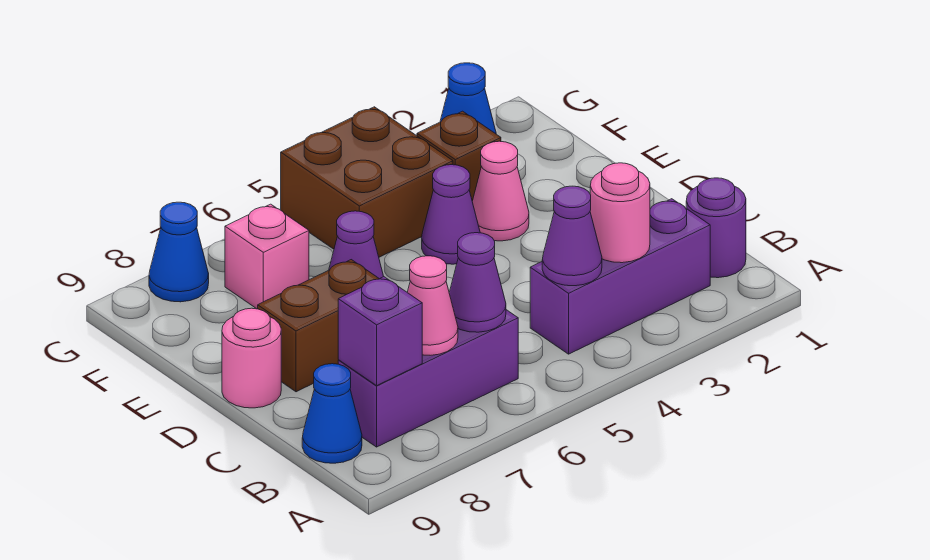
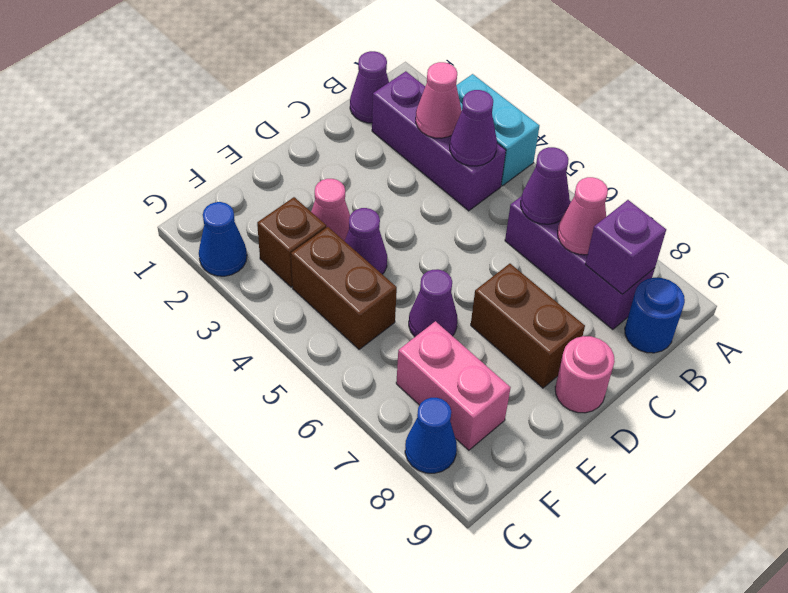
none -> cyan brick A3:A4 level 1
purple round brick B1 level 1 -> purple cone B1 level 1
pink round brick B3 level 2 -> pink cone B3 level 2
blue cone B9 level 1 -> blue round brick B9 level 1
brown brick F4:G5 level 1 -> brown brick F4:F5 level 1
pink brick F7 level 1 -> pink brick F7:F8 level 1

